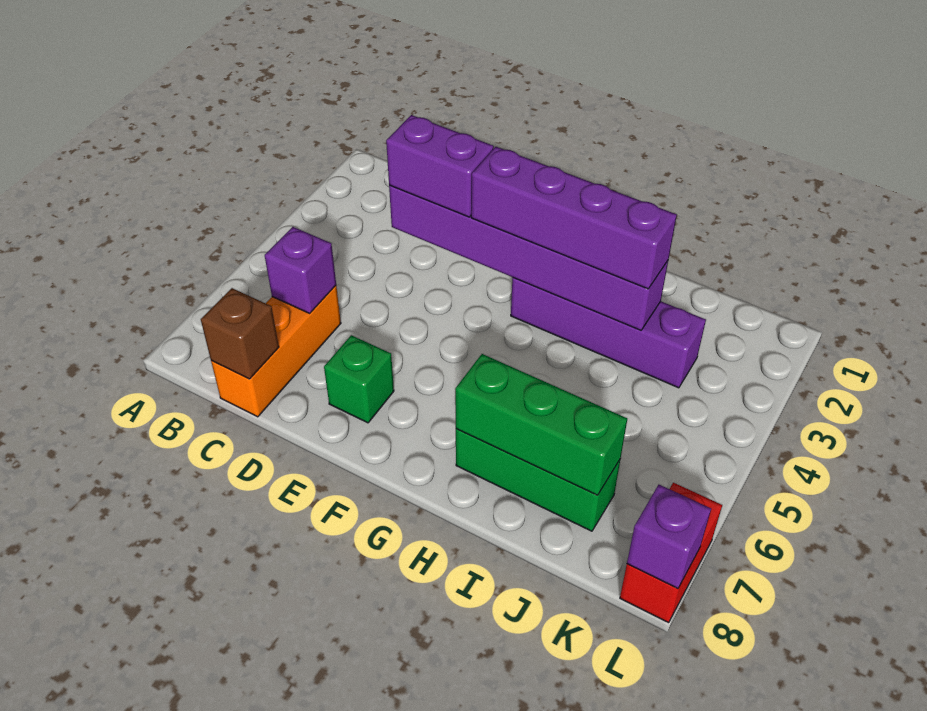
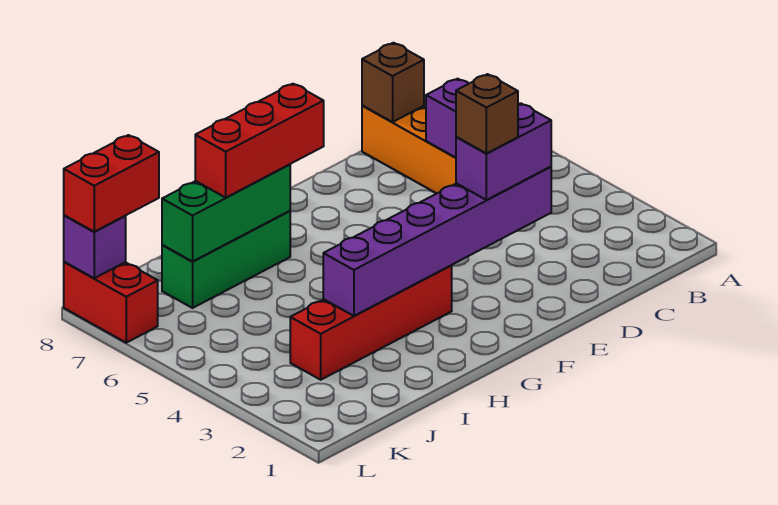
none -> brown brick E3 level 4
green brick E7 level 1 -> none
purple brick F3:I3 level 3 -> none
purple brick G3:J3 level 1 -> red brick G3:J3 level 1
none -> red brick G7:I7 level 3
none -> red brick K8:L8 level 3

